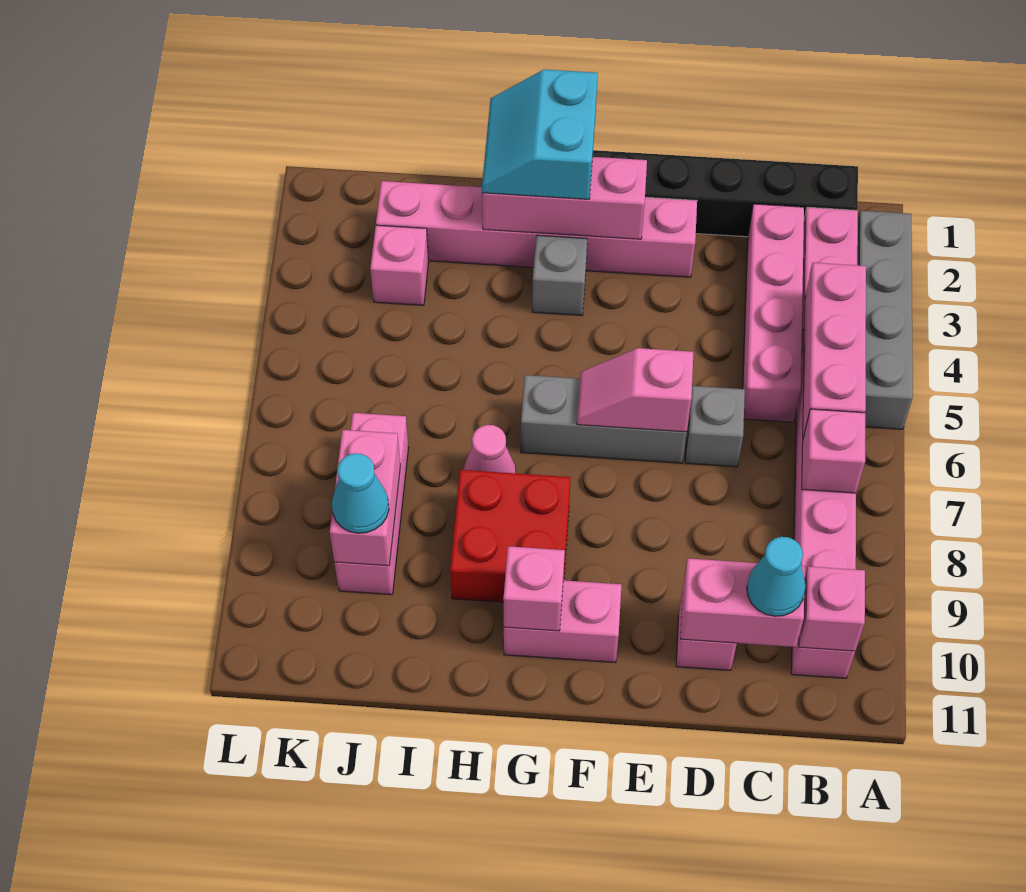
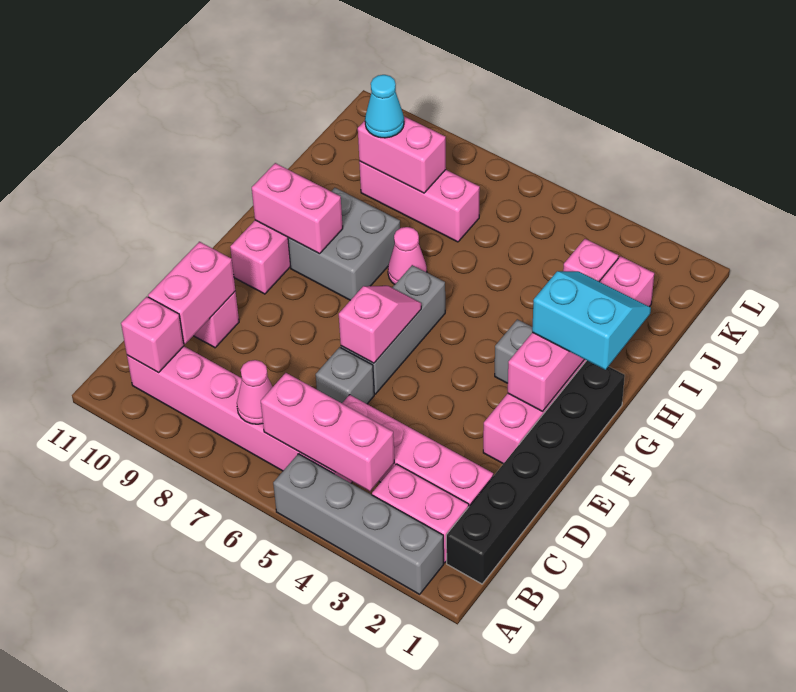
pink brick B7 level 2 -> pink cone B7 level 2
cyan cone C10 level 3 -> none
red brick G8:H9 level 1 -> grey brick G8:H9 level 1
pink brick G10 level 2 -> pink brick G9:G10 level 2

